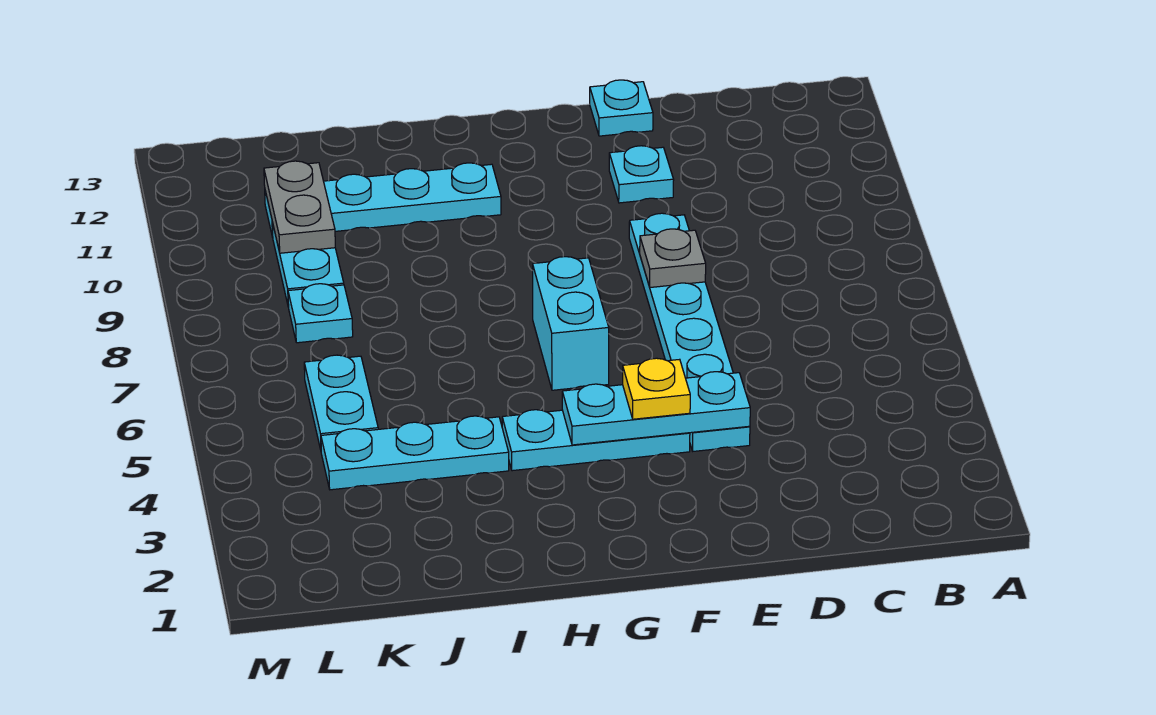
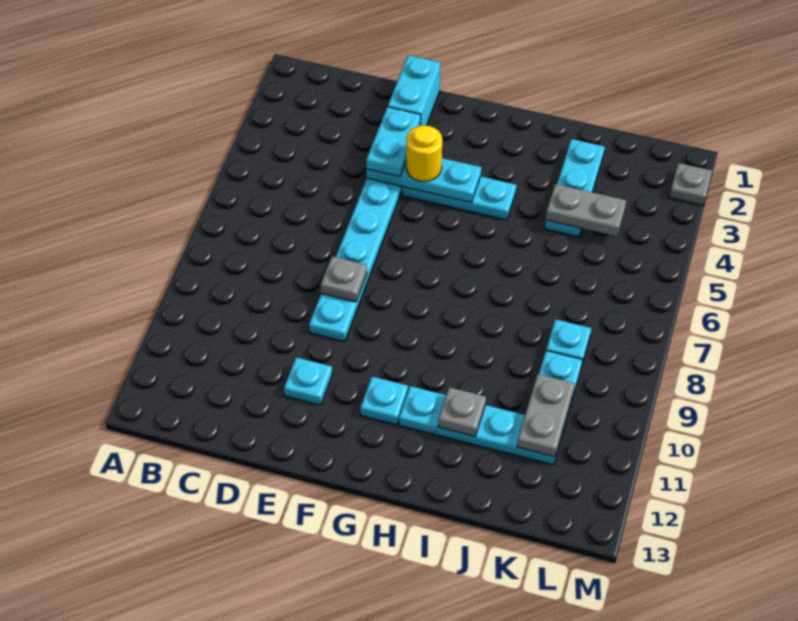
cyan plate E13 level 1 -> cyan plate G11 level 1
yellow plate F4 level 3 -> yellow round brick F4 level 3
cyan brick G6:G7 level 1 -> cyan brick E1:E2 level 1
cyan plate I4:K4 level 1 -> cyan plate J2:J4 level 1
none -> grey plate I11 level 2
none -> grey plate J4:K4 level 2
cyan plate K5:K6 level 1 -> cyan plate E3:E4 level 3
none -> grey plate M2 level 1

